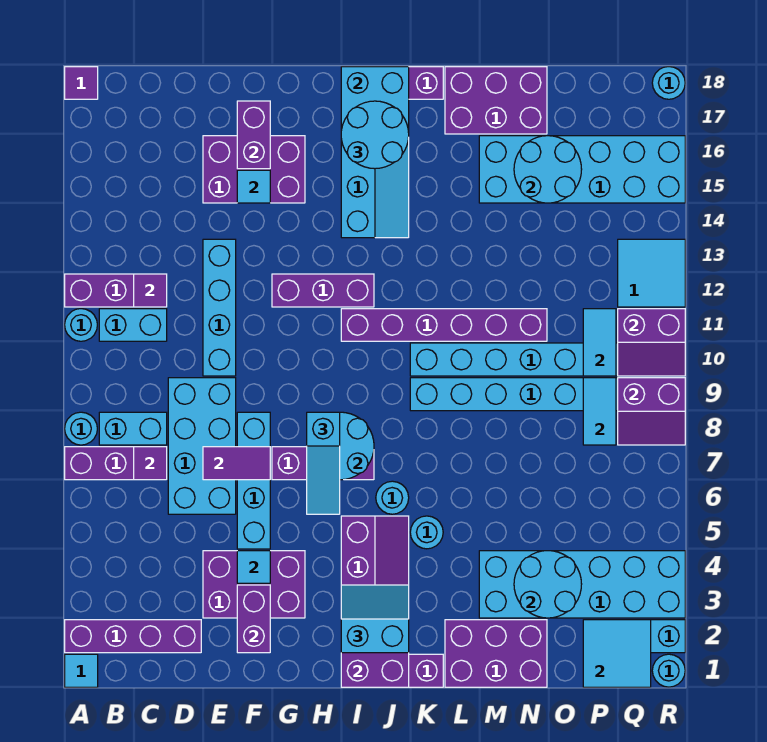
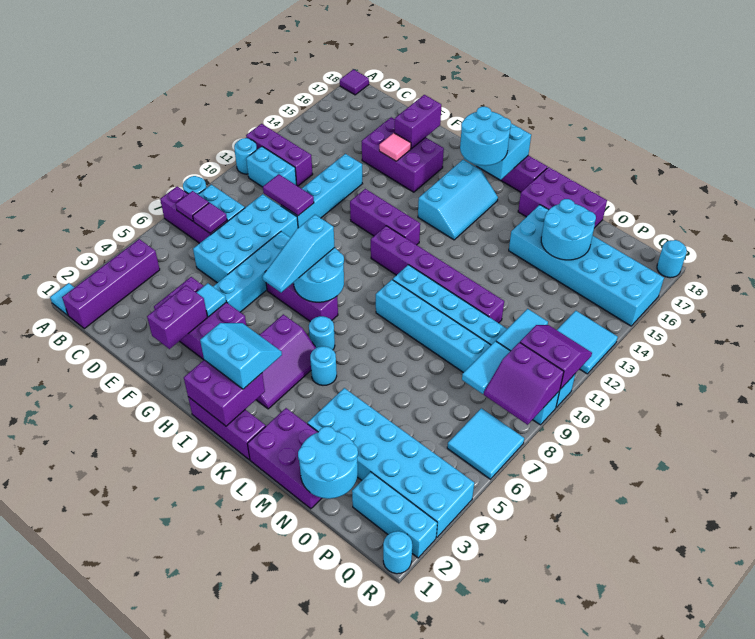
purple brick A2:D2 level 1 -> purple brick B1:B4 level 1
purple tile C12 level 2 -> purple tile B7 level 2
purple tile E7:F7 level 2 -> purple tile D10:E10 level 2
cyan tile F15 level 2 -> pink tile F15 level 2
cyan round brick N3:O4 level 2 -> cyan round brick N1:O2 level 2
cyan tile P1:Q2 level 2 -> cyan tile Q6:R7 level 1
purple slope Q10:R11 level 2 top 11 -> purple slope Q10:R11 level 2 top 10

